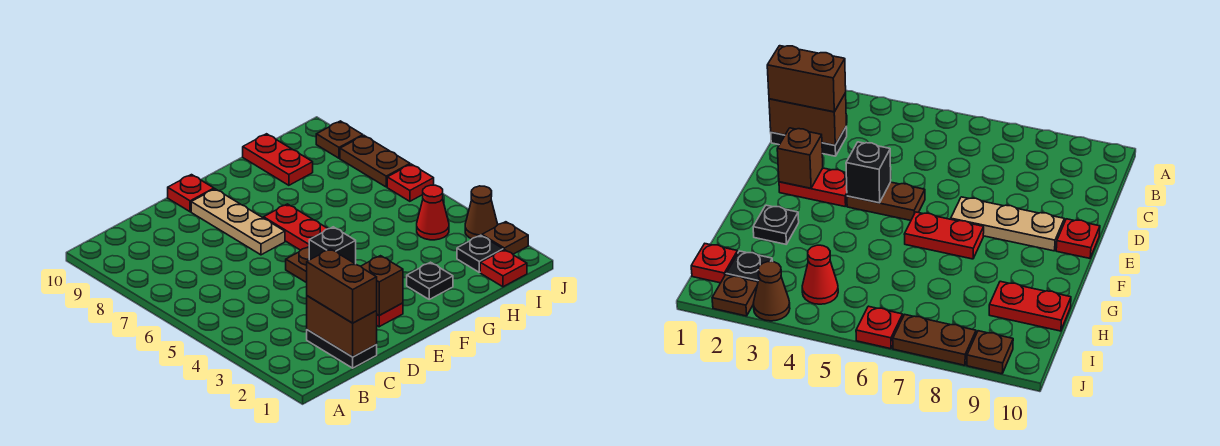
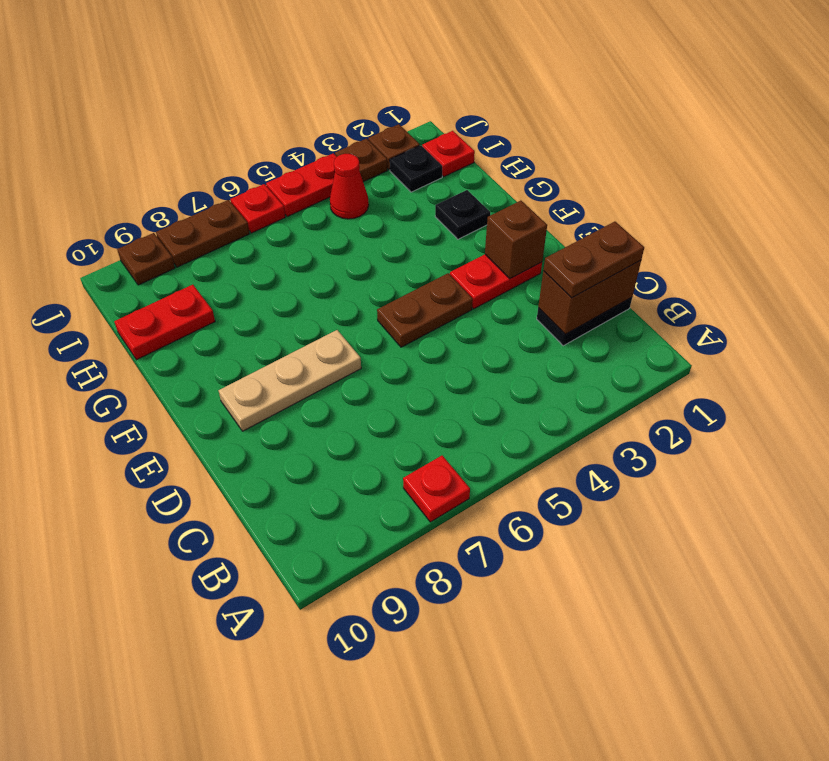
brown brick C1:C2 level 3 -> brown plate C1:C2 level 3
black brick E4 level 2 -> none
red plate E10 level 1 -> red plate A7 level 1
red plate F6:F7 level 1 -> red plate J4:J5 level 1
brown cone J3 level 1 -> brown plate J3 level 1

